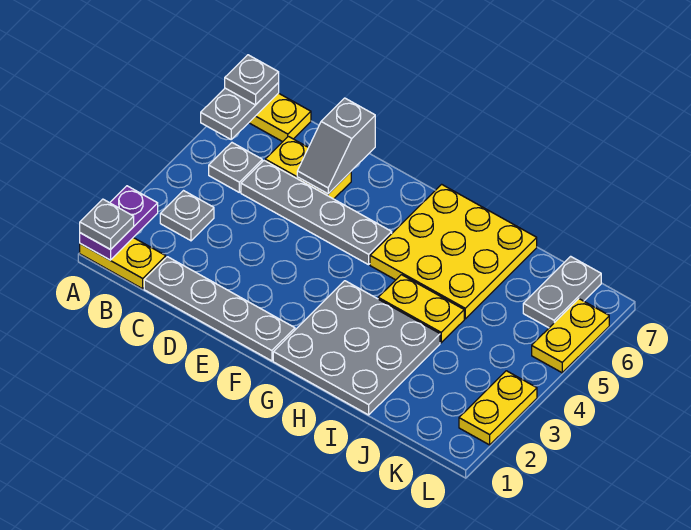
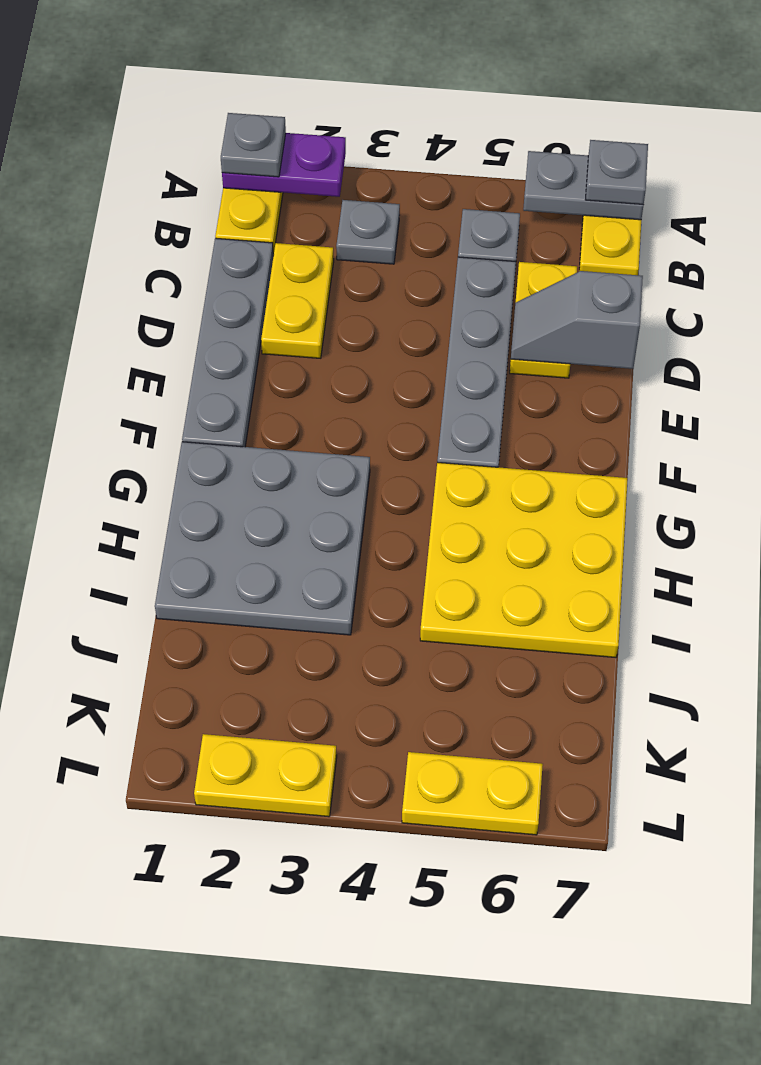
yellow plate H4:I4 level 1 -> yellow plate C2:D2 level 1
grey plate K6:K7 level 1 -> none

